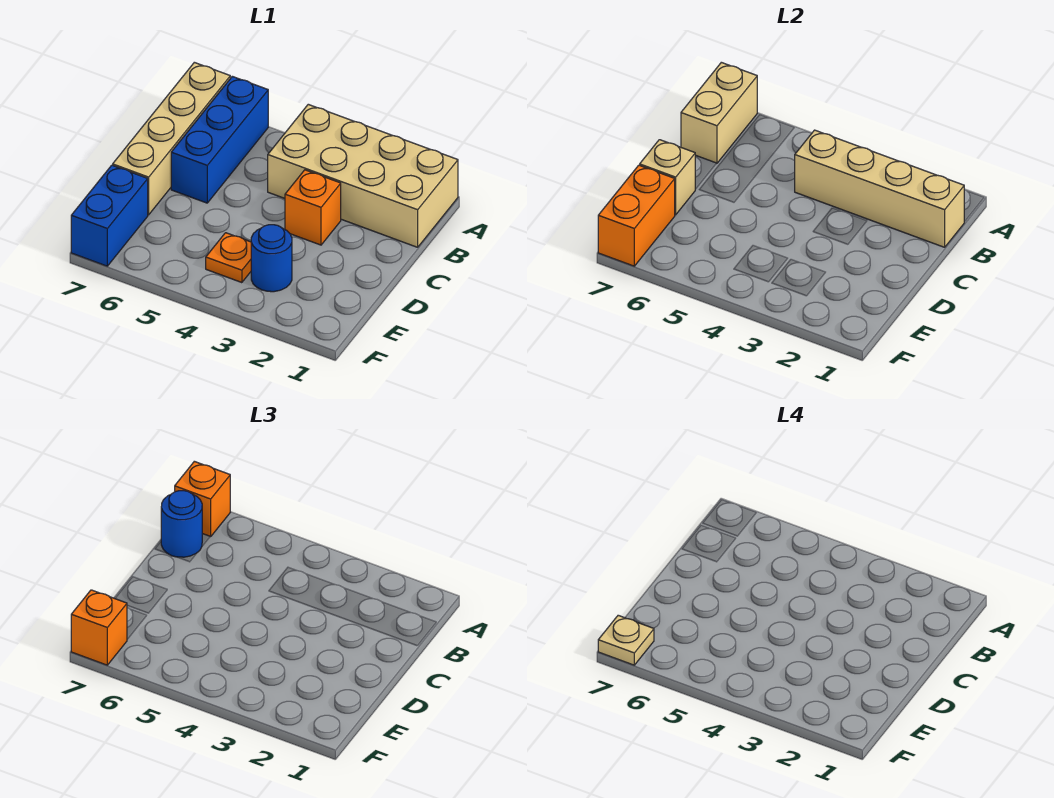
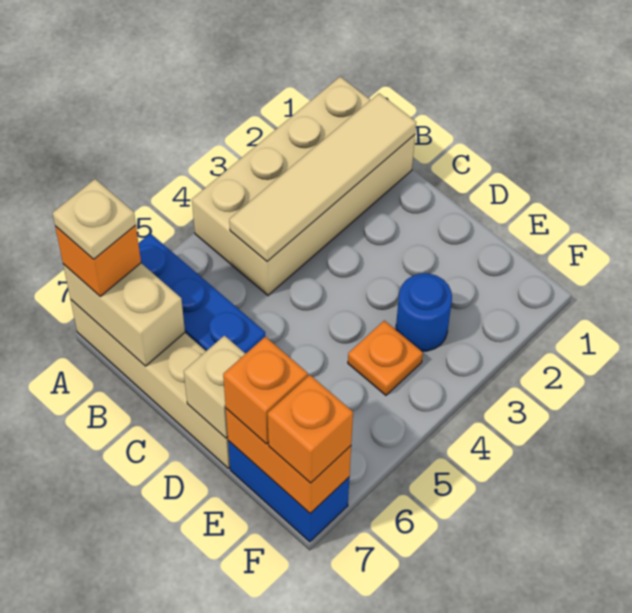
tan brick B1:B4 level 2 -> tan tile B1:B4 level 2
blue round brick B7 level 3 -> none
orange brick C3 level 1 -> orange brick E7 level 3
tan plate F7 level 4 -> tan plate A7 level 4

